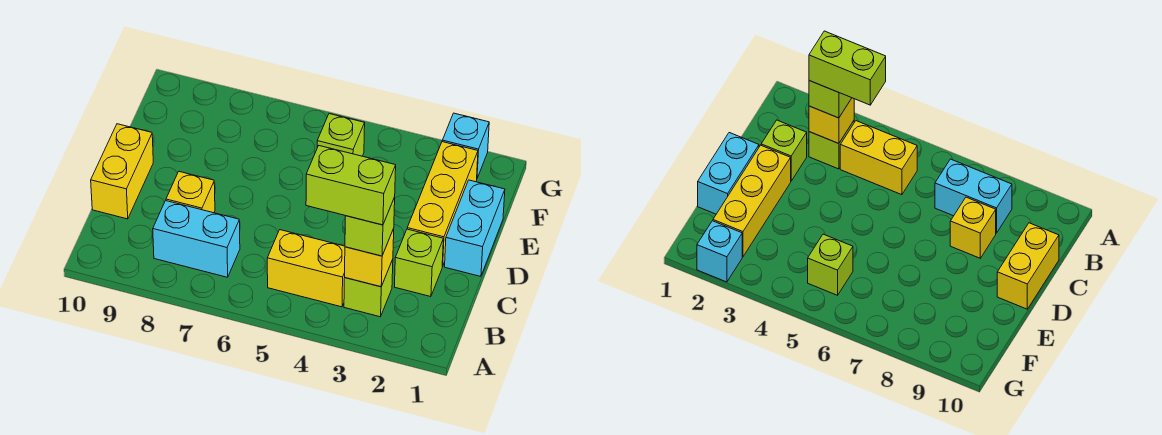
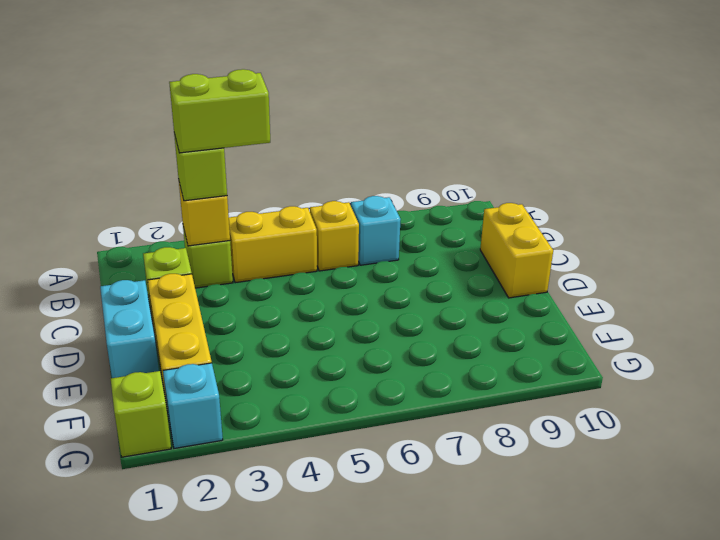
cyan brick B7:B8 level 1 -> cyan brick B7 level 1
yellow brick C8 level 1 -> yellow brick B6 level 1
lime brick F5 level 1 -> lime brick G1 level 1

